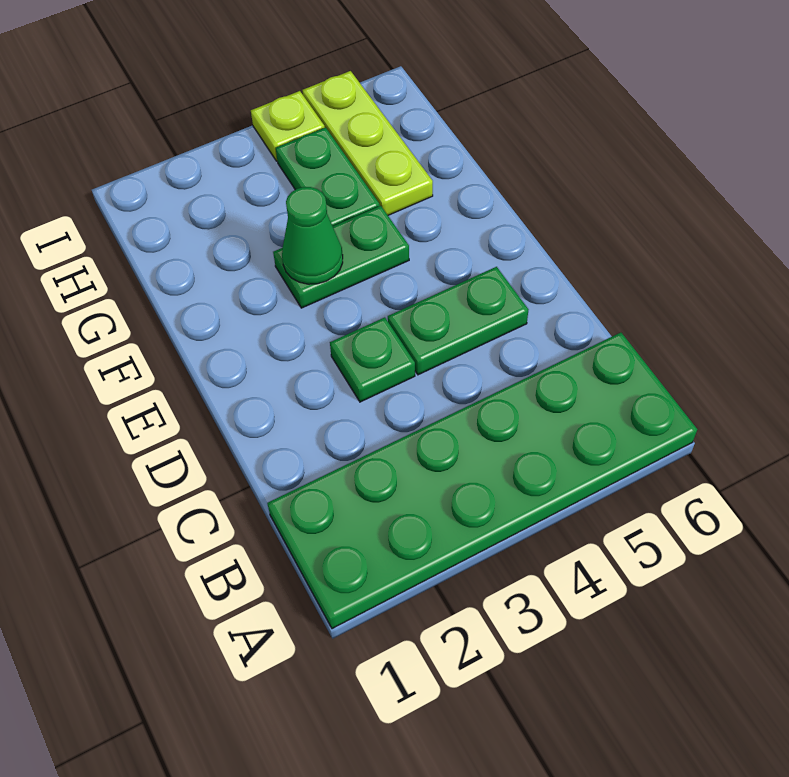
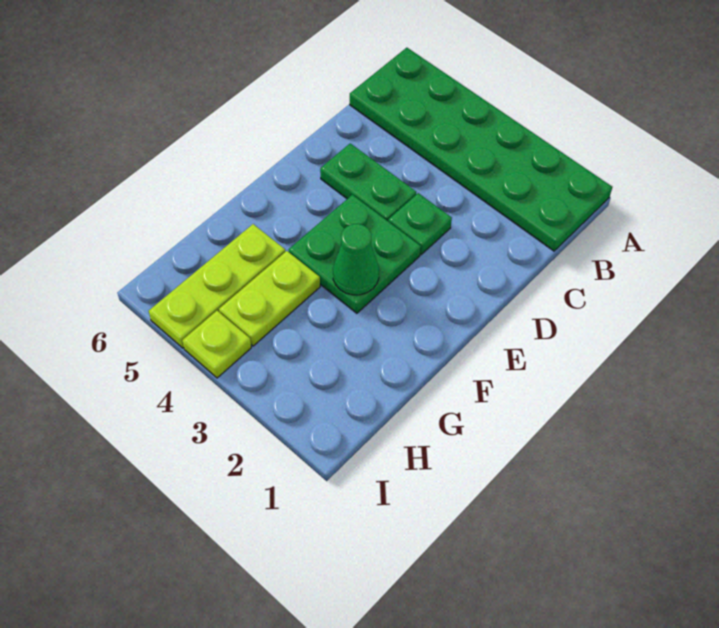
green plate F3:F4 level 1 -> green plate E3:F4 level 1
green plate G4:H4 level 1 -> lime plate G4:H4 level 1

